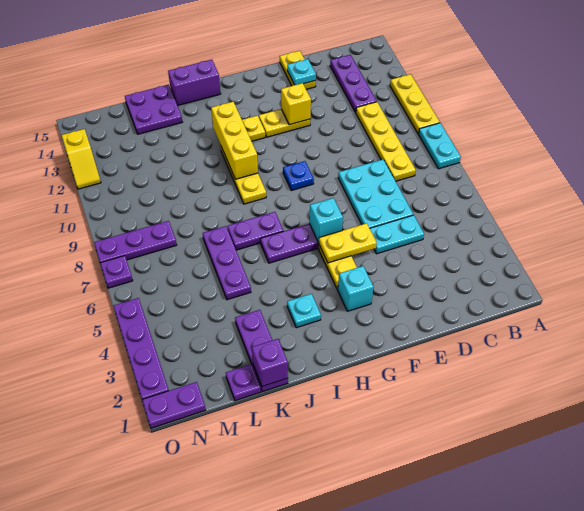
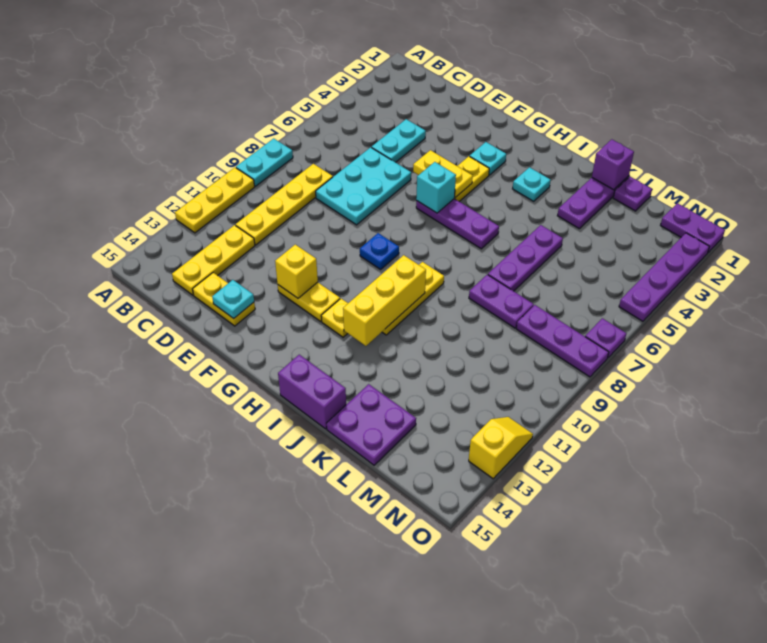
purple plate C12:C14 level 1 -> yellow plate C12:C14 level 1
cyan plate D5:E5 level 1 -> cyan plate D4:D5 level 1
yellow plate E14:E15 level 1 -> yellow plate D14:E14 level 1
cyan brick G3 level 1 -> cyan plate G3 level 1
purple plate I7:J7 level 1 -> purple plate K8:L8 level 1

